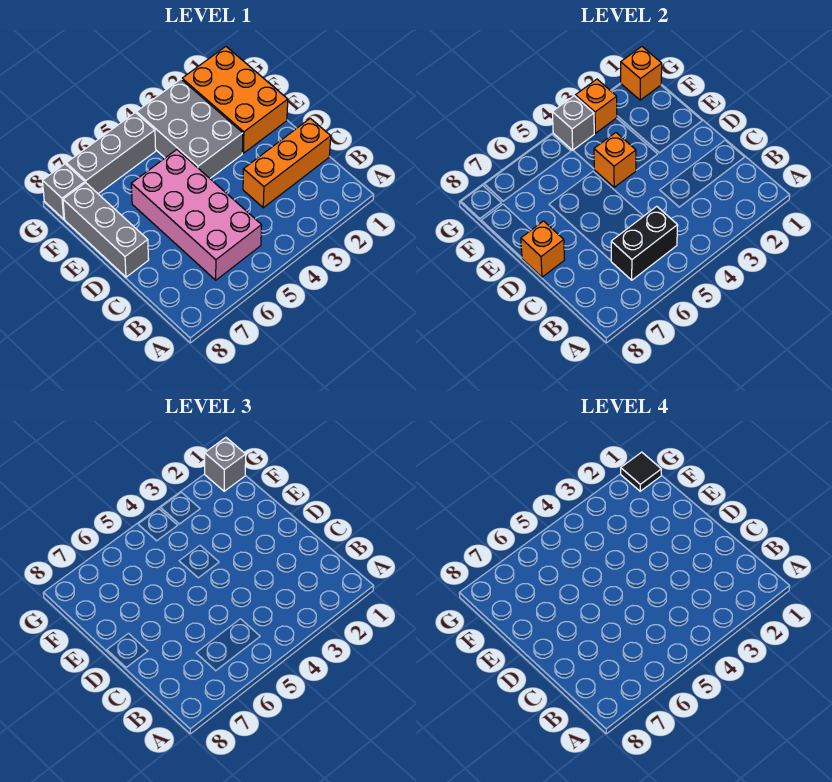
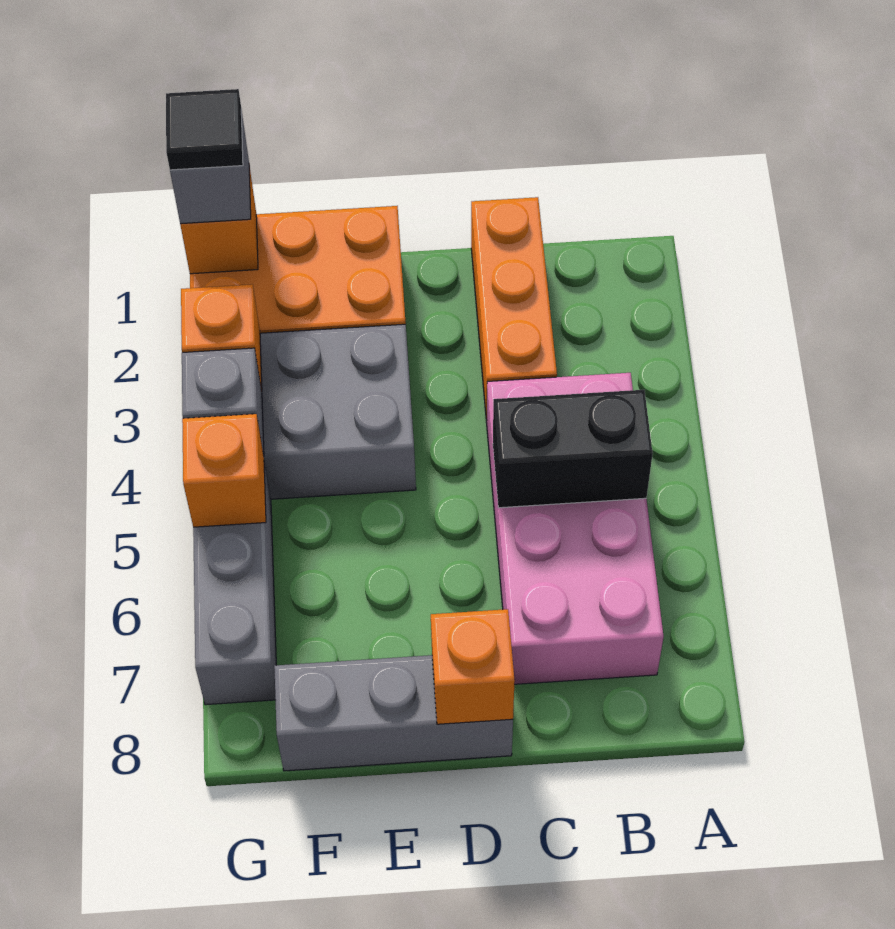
pink brick B5:E6 level 1 -> pink brick B4:C7 level 1
black brick B5:B6 level 2 -> black brick B5:C5 level 2
orange brick E4 level 2 -> orange brick G5 level 2
grey brick G8 level 1 -> none

